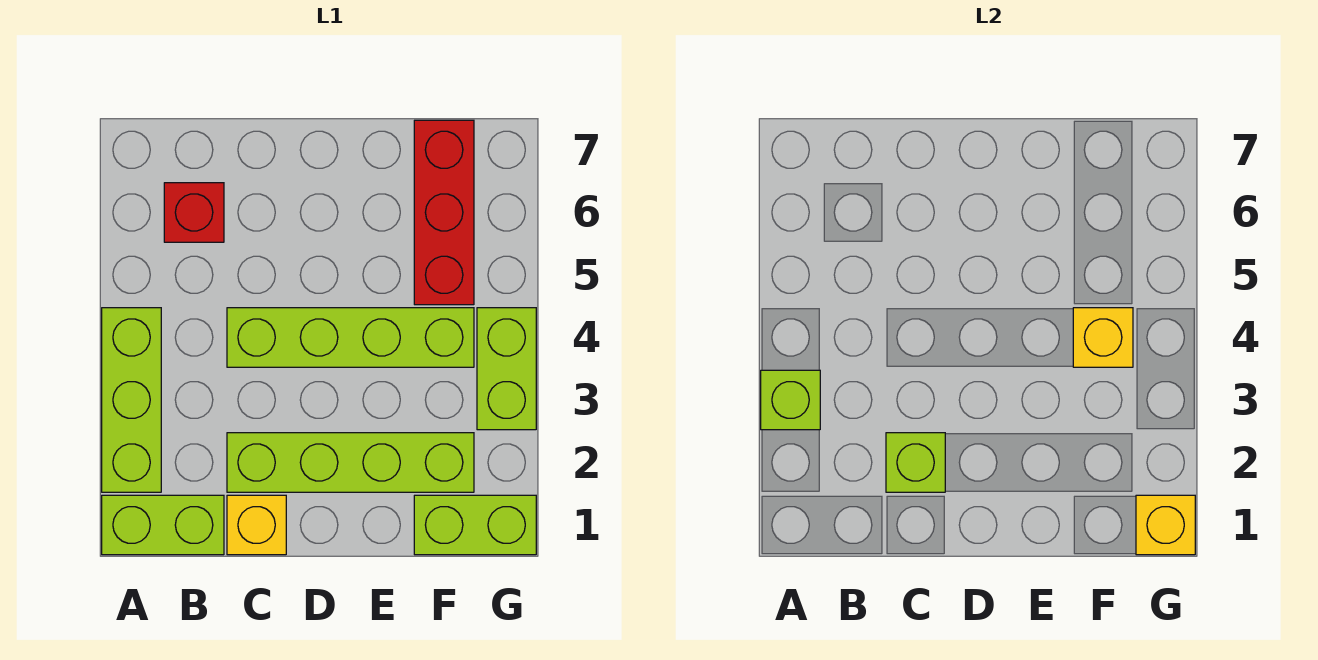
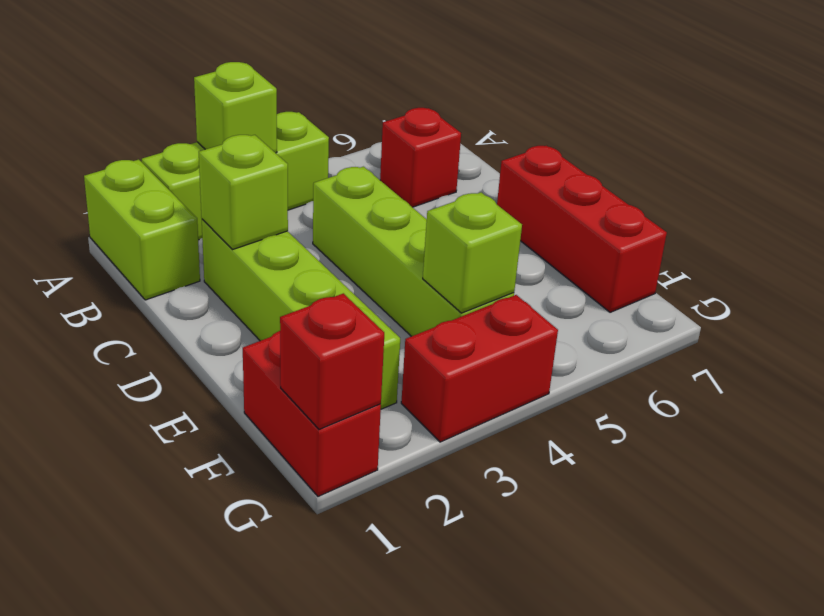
yellow brick C1 level 1 -> none
lime brick F1:G1 level 1 -> red brick F1:G1 level 1
yellow brick F4 level 2 -> lime brick F4 level 2
red brick F5:F7 level 1 -> red brick D7:F7 level 1
yellow brick G1 level 2 -> red brick G1 level 2
lime brick G3:G4 level 1 -> red brick G3:G4 level 1

